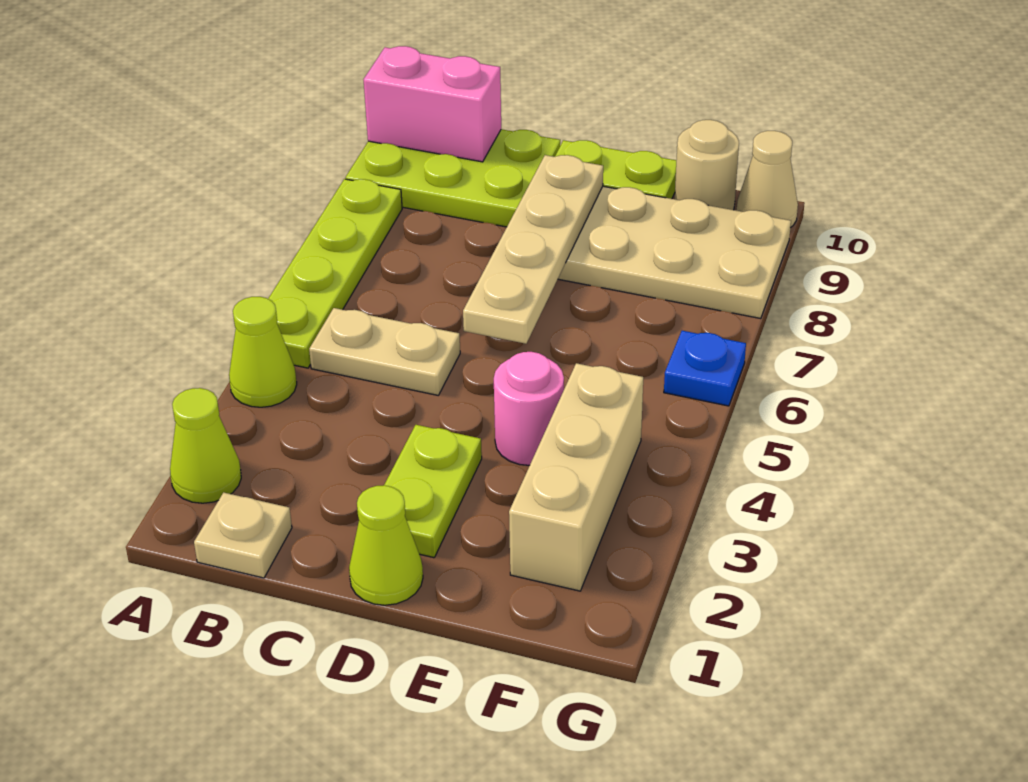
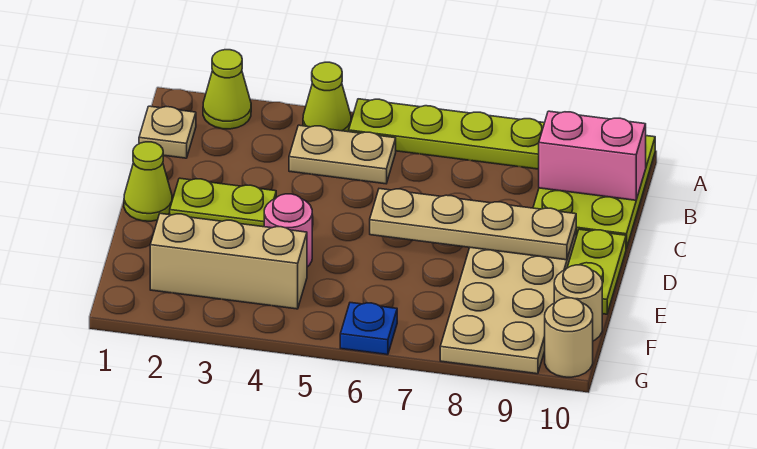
pink brick A10:B10 level 2 -> pink brick B9:B10 level 2
tan plate B5:C5 level 1 -> tan plate B4:B5 level 1
tan cone G10 level 1 -> tan round brick G10 level 1

